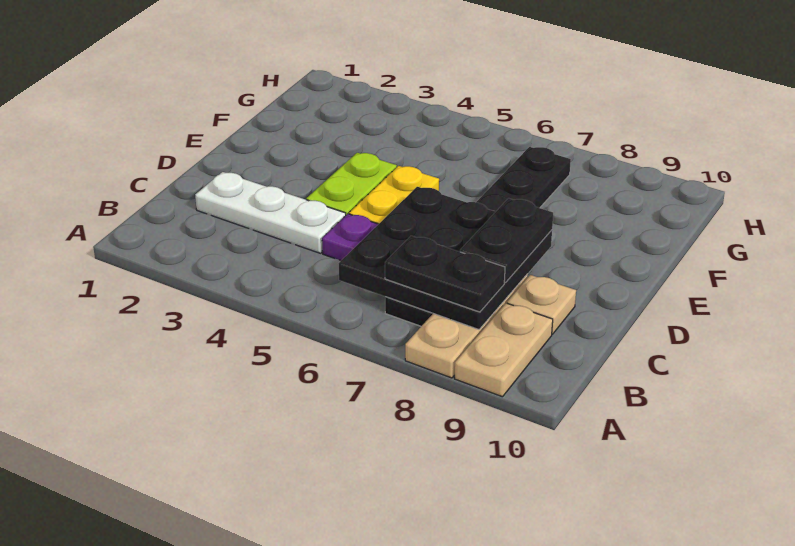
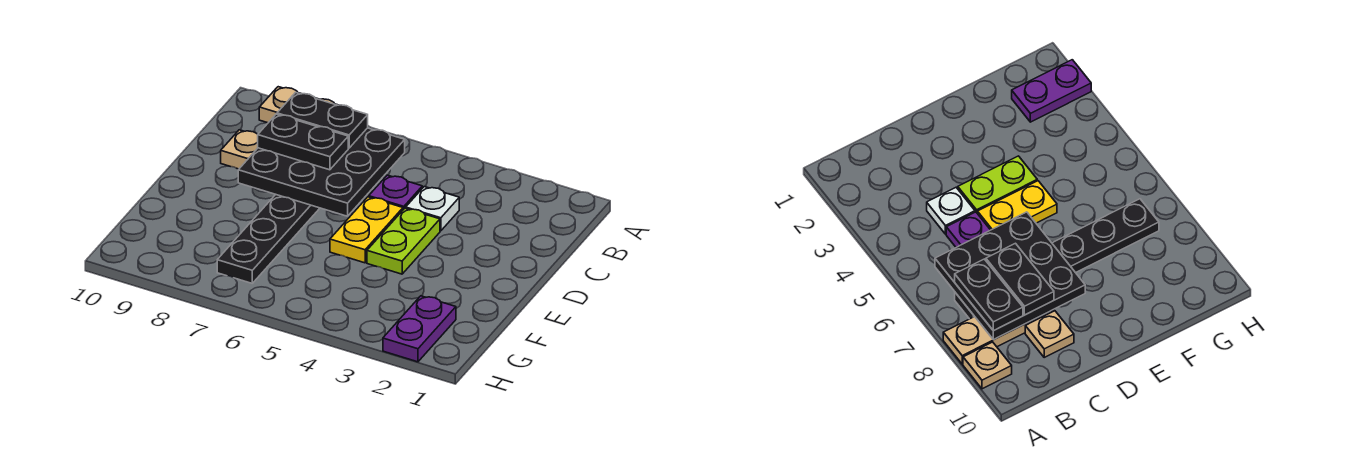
tan plate A9:B9 level 1 -> tan plate A9 level 1
white plate C2:C4 level 1 -> white plate C4 level 1
black plate C8:D8 level 3 -> black plate C7:C8 level 3
none -> purple plate G2:H2 level 1

